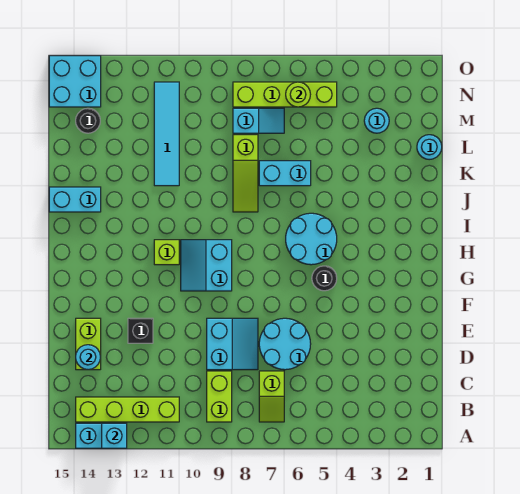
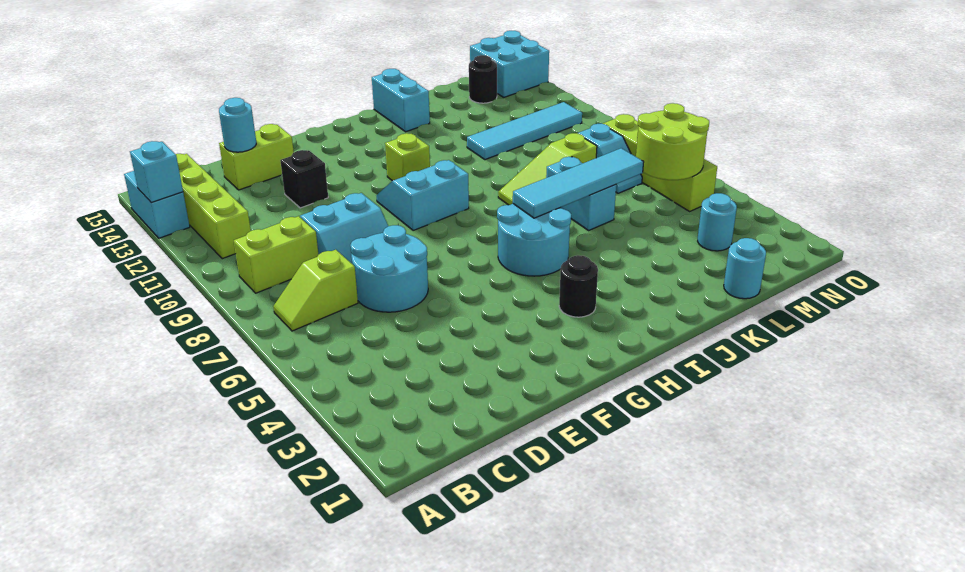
black round brick G5 level 1 -> black round brick H3 level 1
none -> cyan tile I6:L6 level 2
lime round brick N6 level 2 -> lime round brick M5:N6 level 2

